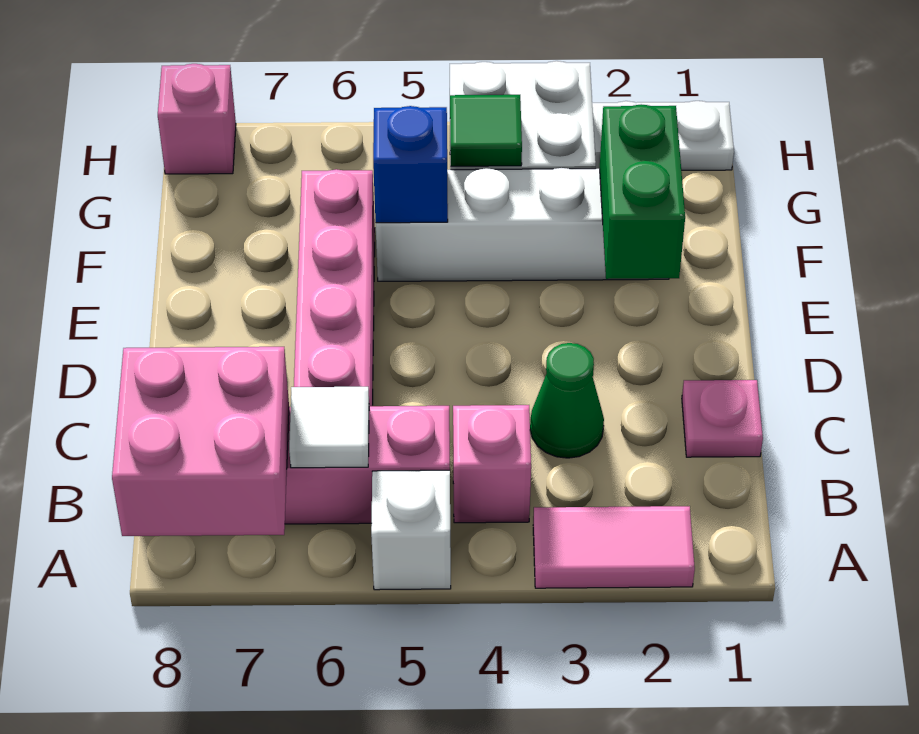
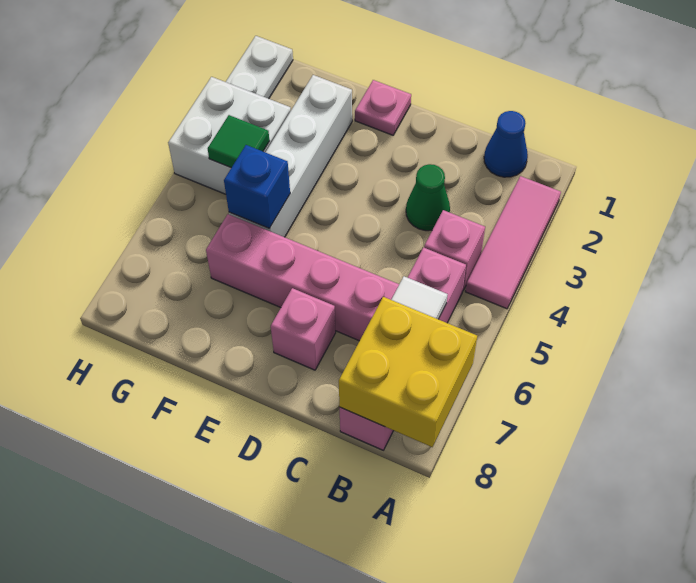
pink tile A2:A3 level 1 -> pink tile A2:A4 level 1
white brick A5 level 1 -> none
pink brick A7:B8 level 2 -> yellow brick A7:B8 level 2
none -> blue cone B1 level 1
pink plate C1 level 1 -> pink plate E1 level 1
green brick E2:F2 level 2 -> none
pink brick H8 level 1 -> pink brick D7 level 1

